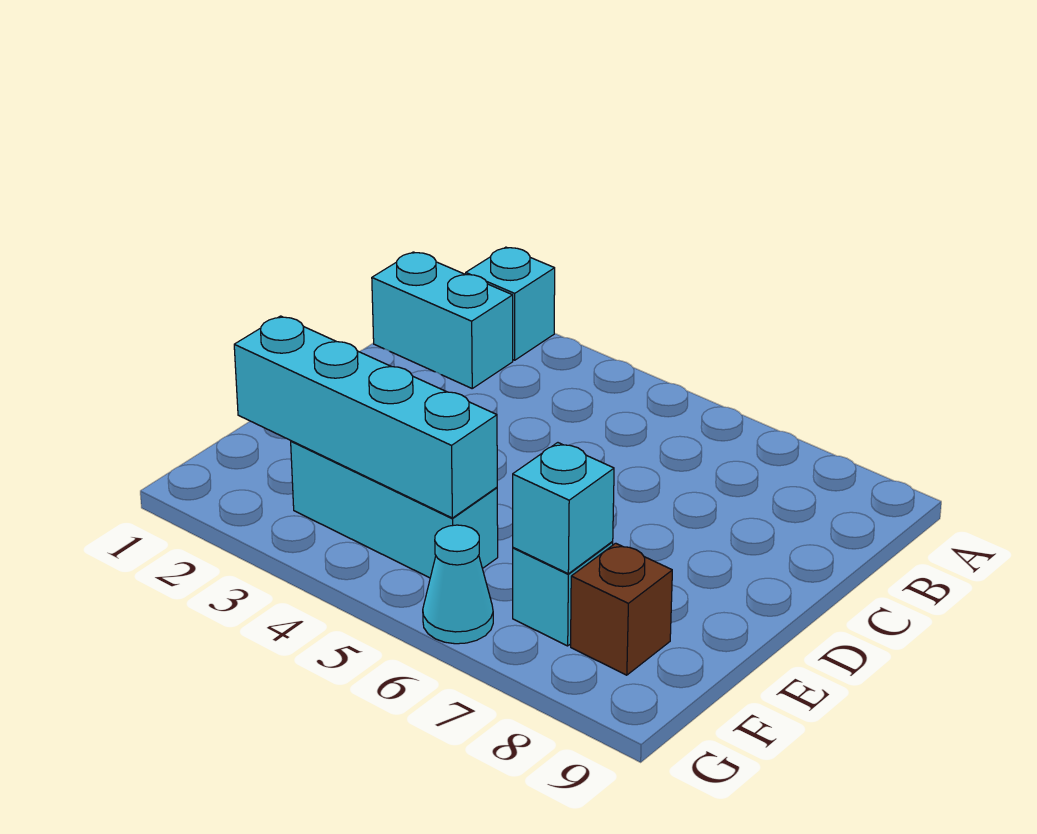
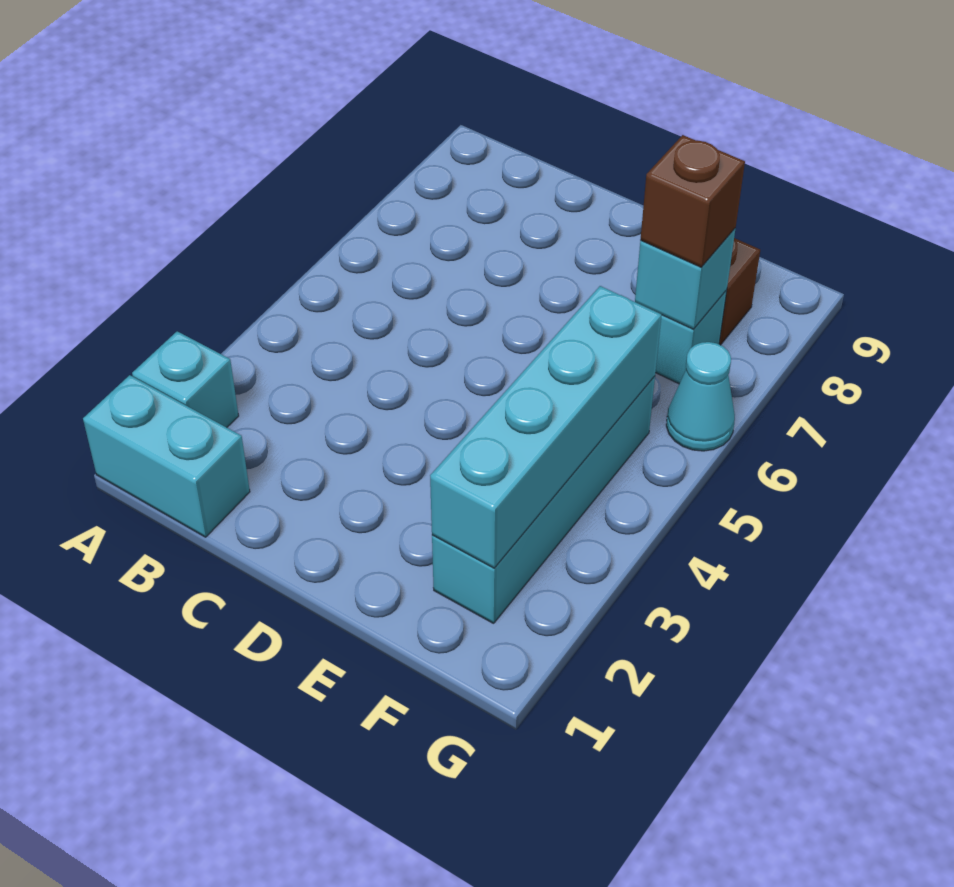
cyan brick B1:B2 level 1 -> cyan brick A1:B1 level 1
cyan brick F3:F5 level 1 -> cyan brick F2:F5 level 1
none -> brown brick F7 level 3

